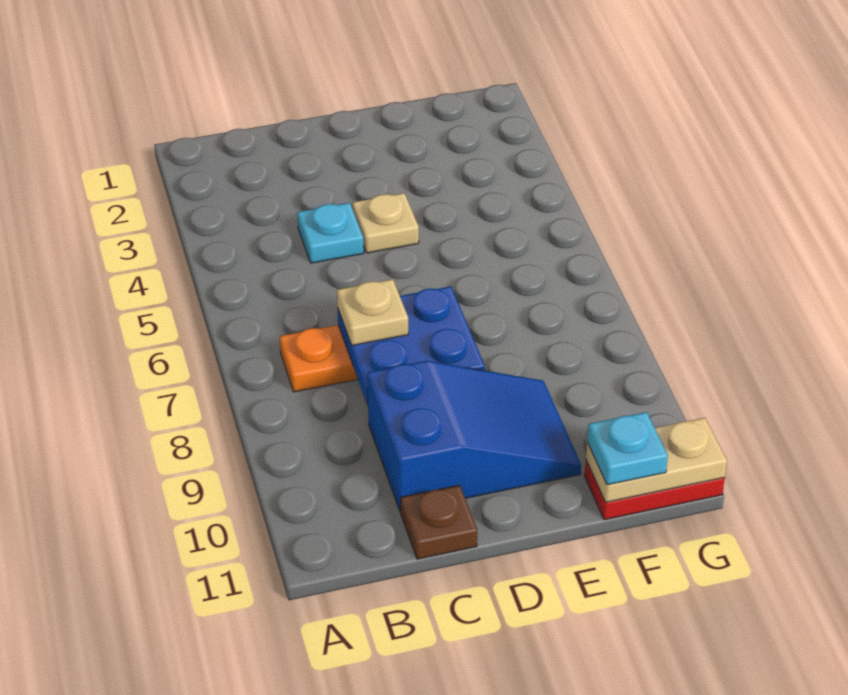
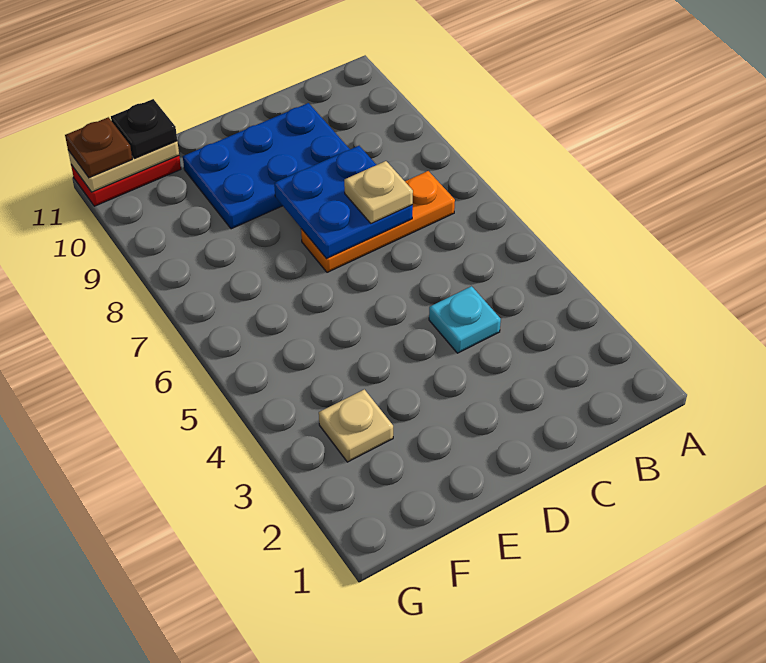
blue slope C9:E10 level 1 top C -> blue plate C9:E10 level 1
brown plate C11 level 1 -> brown plate G11 level 3
tan plate D4 level 1 -> tan plate F3 level 1
cyan plate F11 level 3 -> black plate F11 level 3

